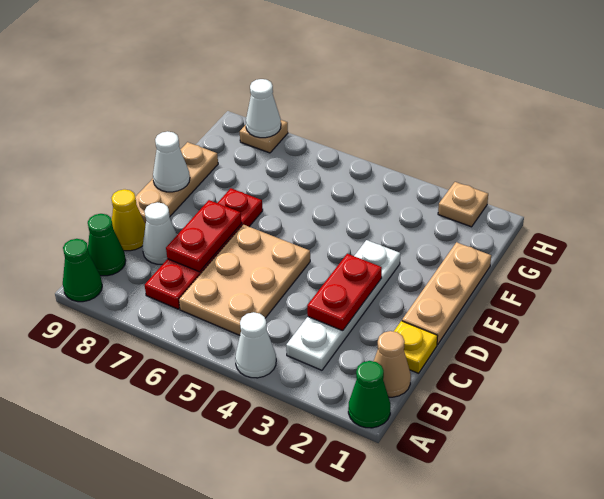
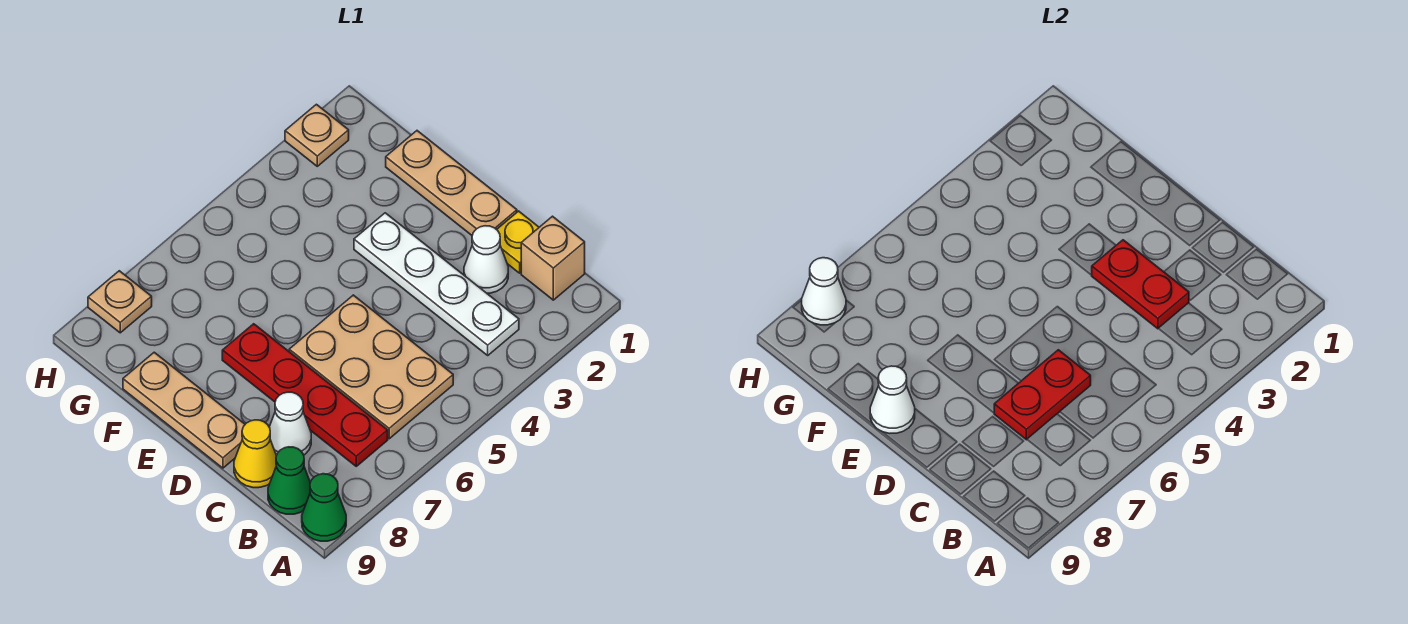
green cone A1 level 1 -> none
white cone A4 level 1 -> white cone C2 level 1
tan cone B1 level 1 -> tan brick B1 level 1
red plate C7:D7 level 2 -> red plate C6:C7 level 2

